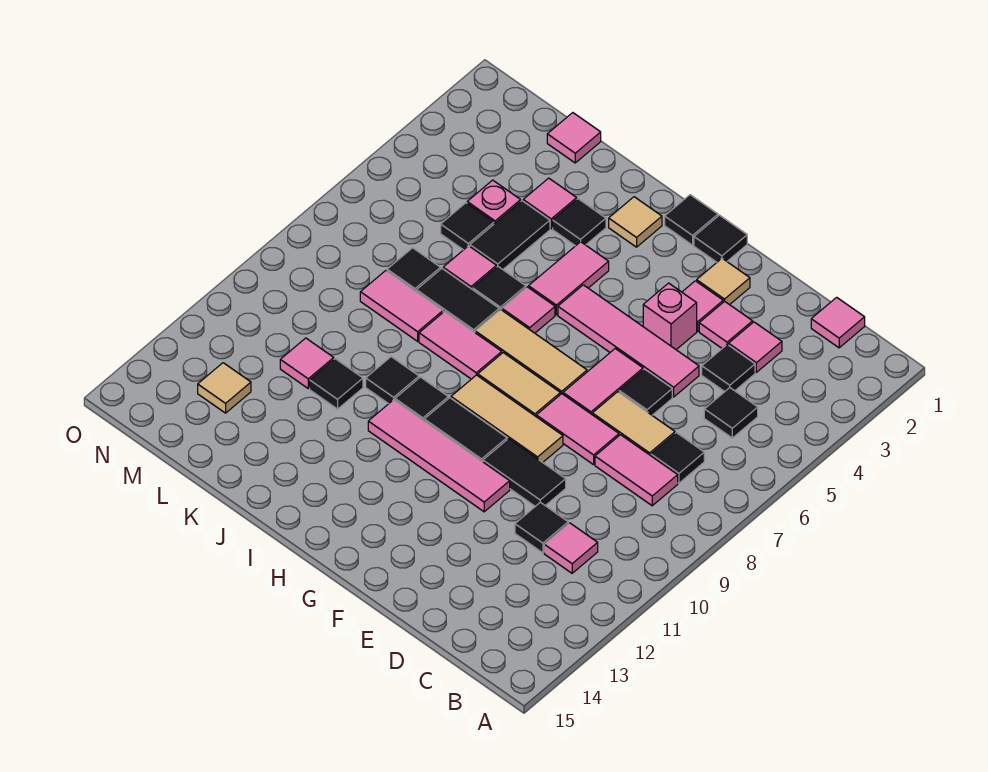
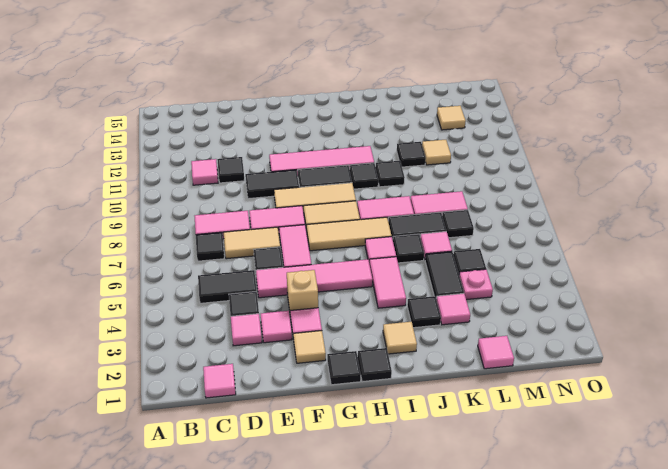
black tile C5 level 1 -> black tile C5:D5 level 1
pink brick F4 level 1 -> tan brick F4 level 1
pink tile L11 level 1 -> tan tile L11 level 1

